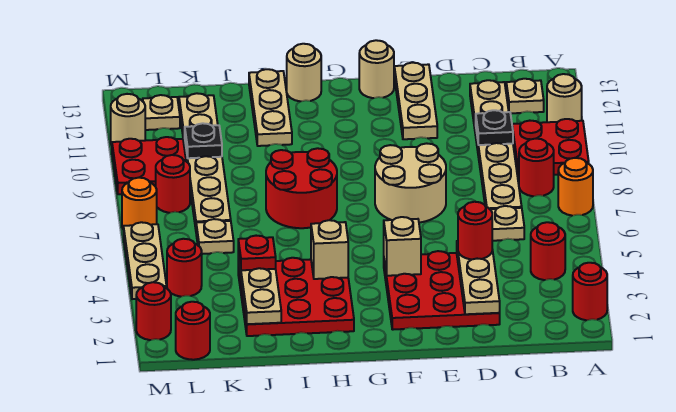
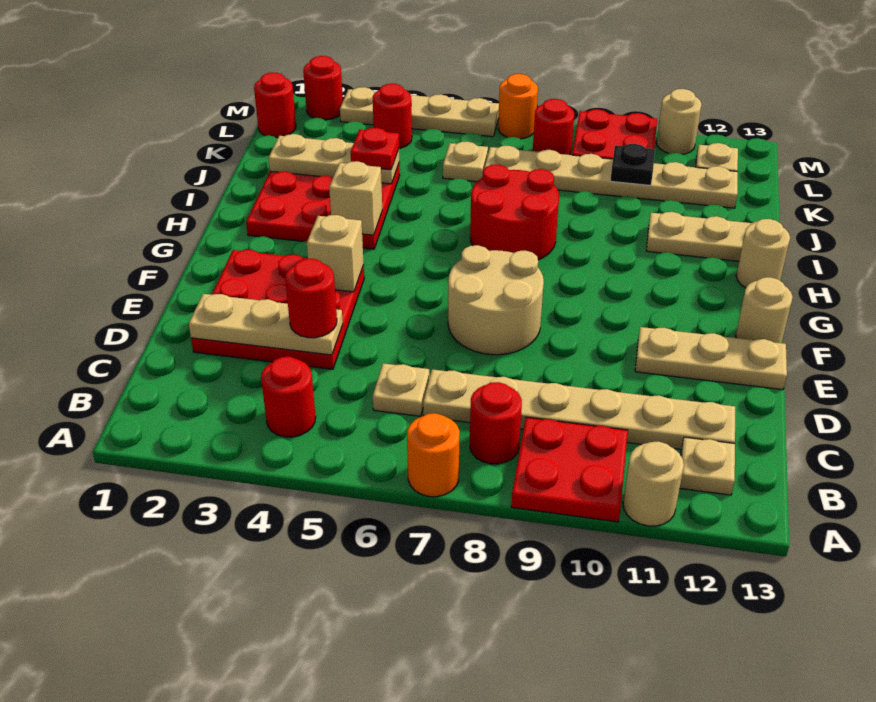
red round brick A2 level 1 -> none
black plate C10 level 2 -> none
tan plate M4:M6 level 1 -> tan plate M3:M6 level 1

